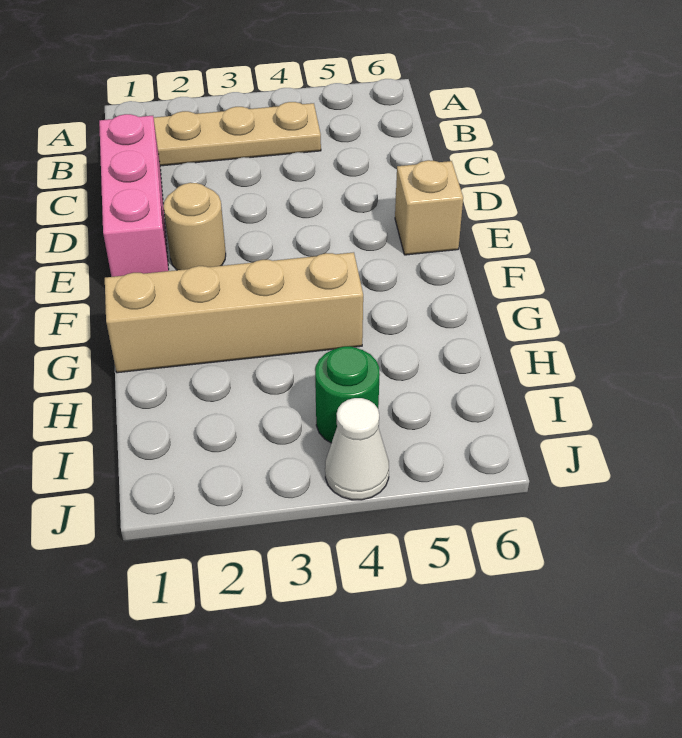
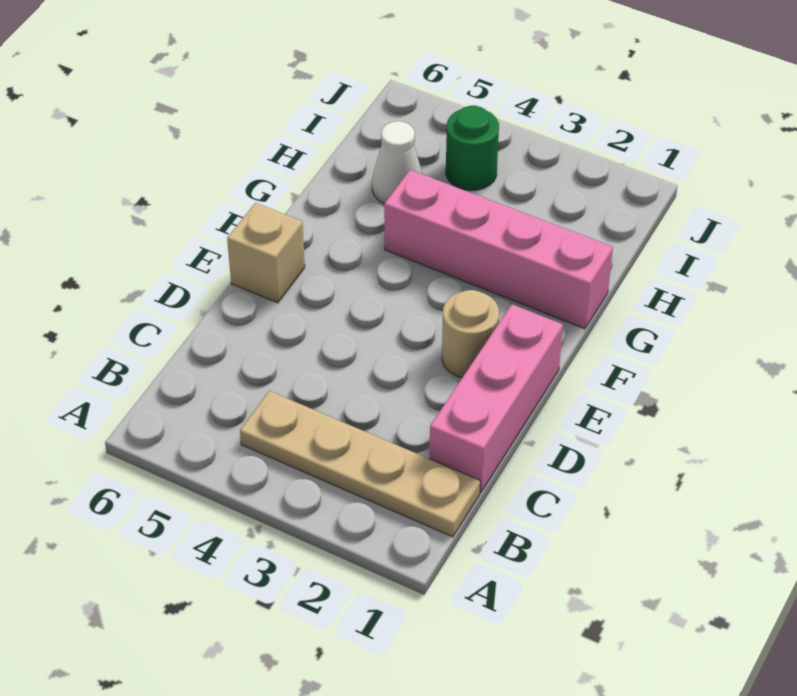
tan brick G1:G4 level 1 -> pink brick G1:G4 level 1
white cone J4 level 1 -> white cone H5 level 1

